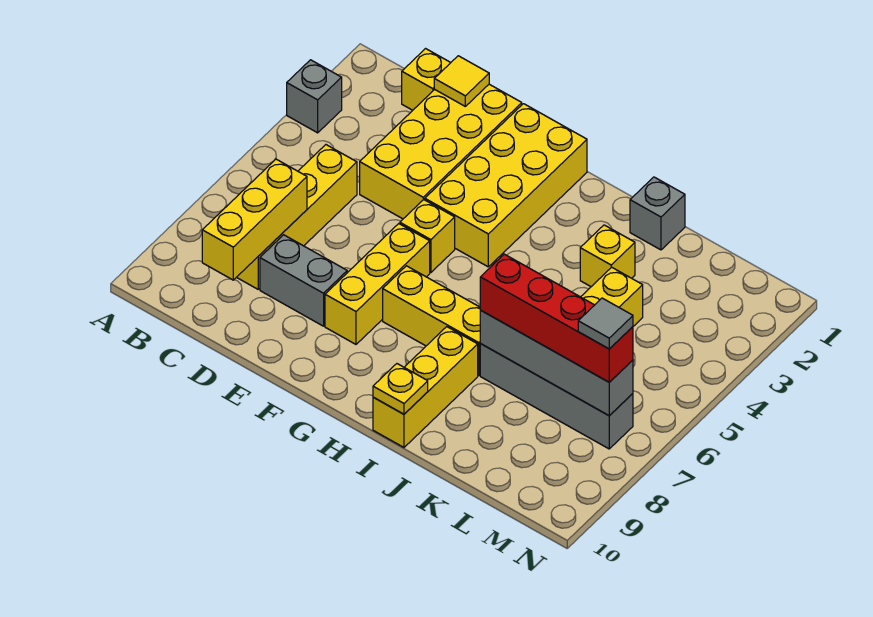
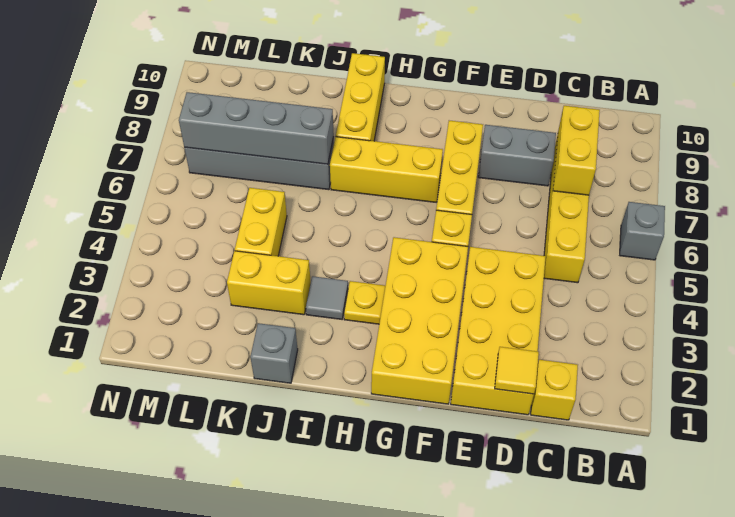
grey brick A3 level 1 -> grey brick A6 level 1
yellow brick C7:C9 level 2 -> yellow brick C7:C8 level 2
yellow plate I10 level 2 -> yellow plate H3 level 1
yellow brick J3 level 1 -> yellow brick J3:K3 level 1
red brick J7:M7 level 3 -> none
grey tile M7 level 4 -> grey tile I3 level 1

